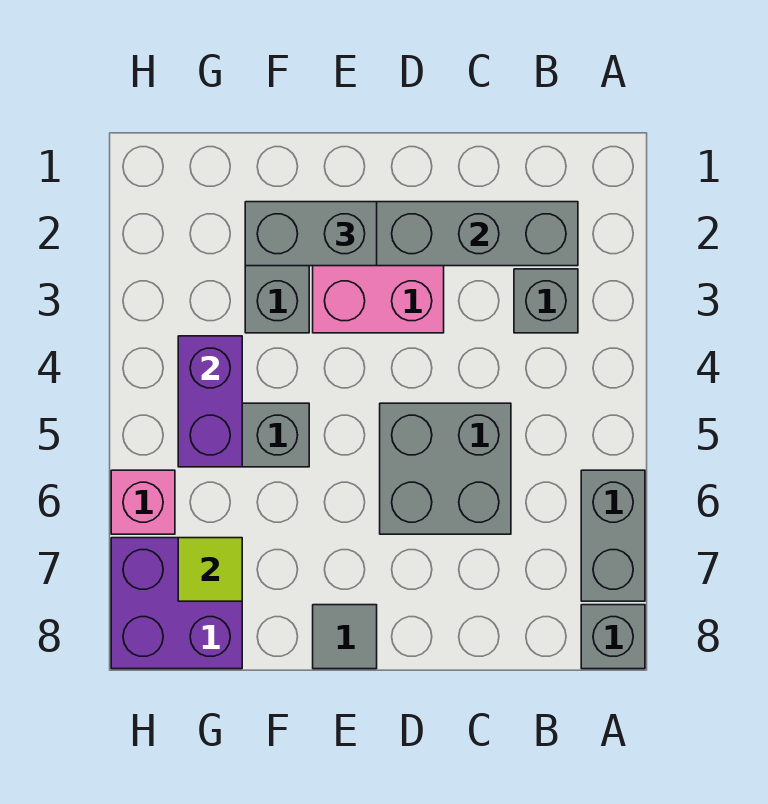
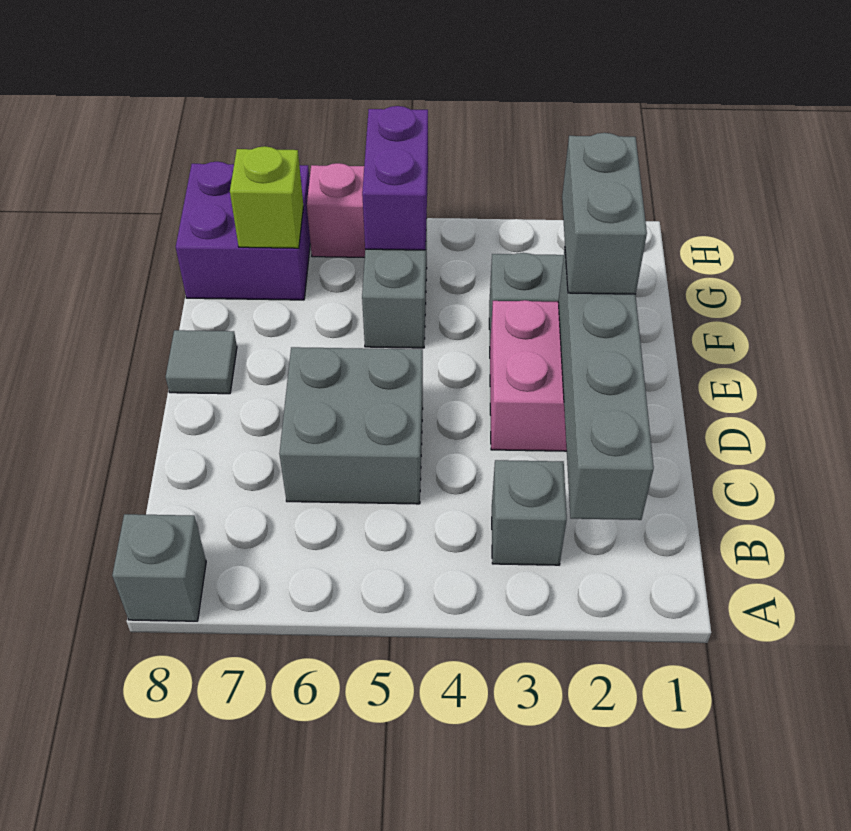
grey brick A6:A7 level 1 -> none
purple brick G4:G5 level 2 -> purple brick G5:H5 level 2
lime tile G7 level 2 -> lime brick G7 level 2

